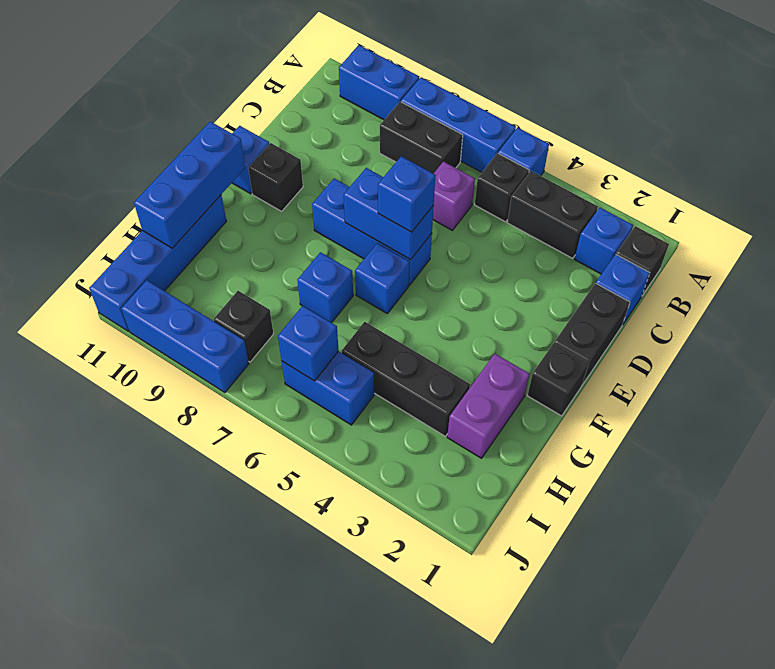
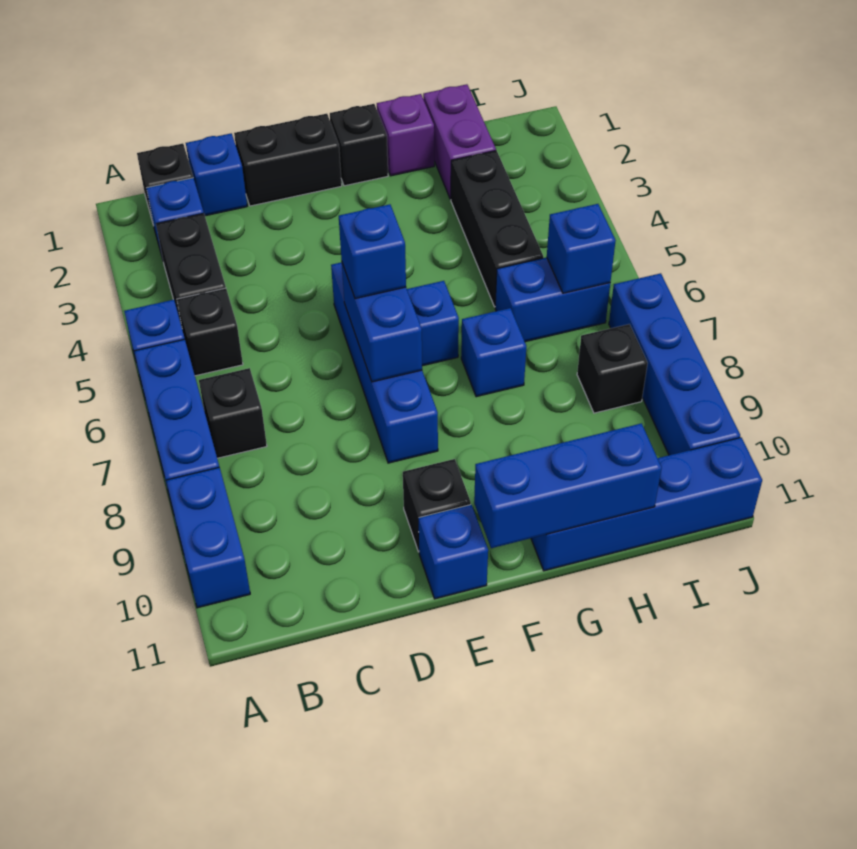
black brick B7:B8 level 1 -> black brick B7 level 1
purple brick C6 level 1 -> purple brick G1 level 1
blue brick E6:E8 level 1 -> blue brick E5:E8 level 1
purple brick G2:H2 level 1 -> purple brick H1:H2 level 1
blue brick I5:I6 level 1 -> blue brick H6:I6 level 1
blue brick J8:J10 level 1 -> blue brick J7:J10 level 1

